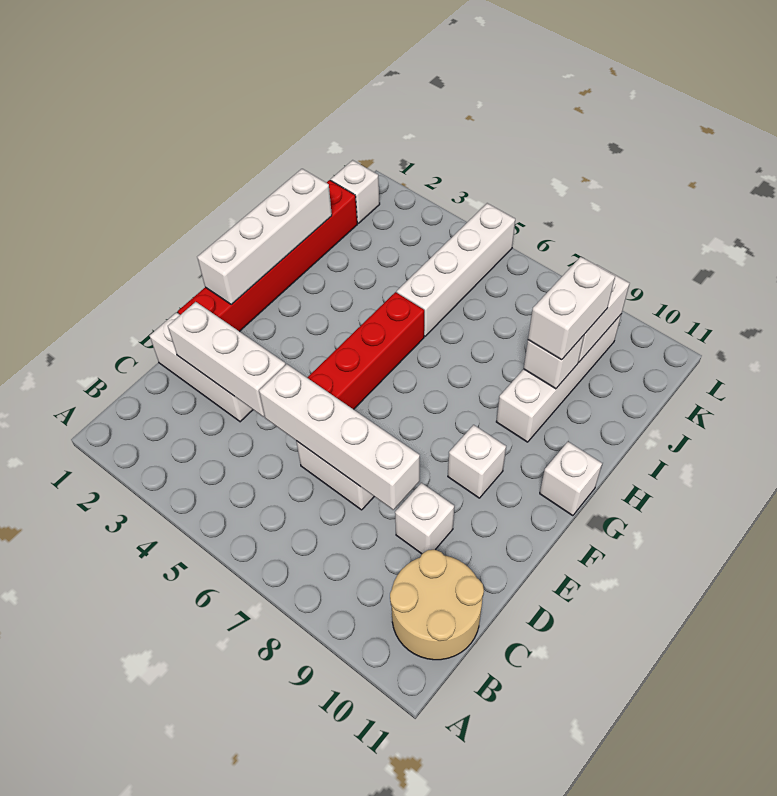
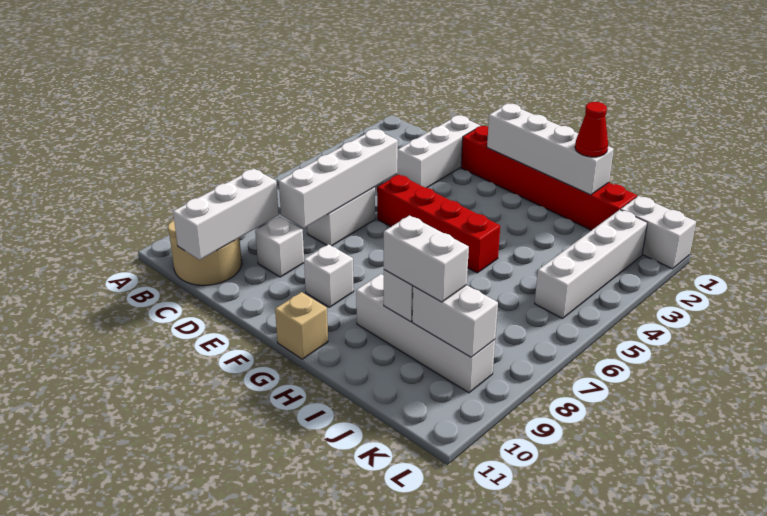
white brick D2:D4 level 2 -> white brick C9:C11 level 2
white brick G11 level 1 -> tan brick G11 level 1
none -> red cone I1 level 3
white brick I5:L5 level 1 -> white brick K2:K5 level 1
white brick K1 level 1 -> white brick K1:L1 level 1

